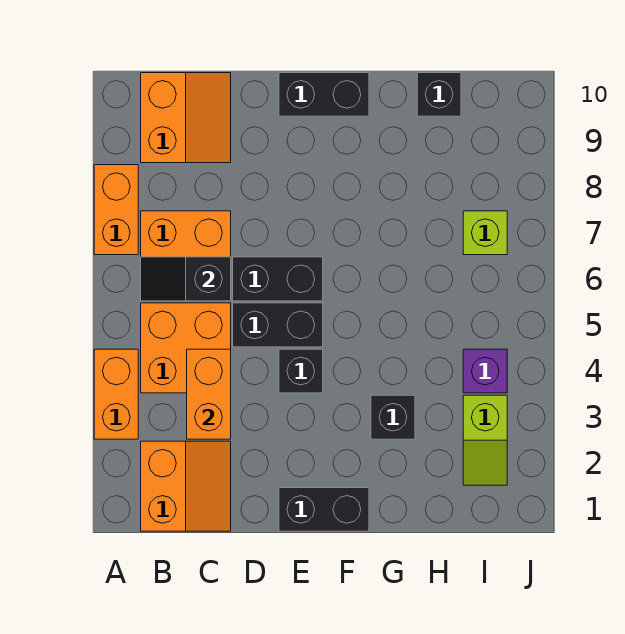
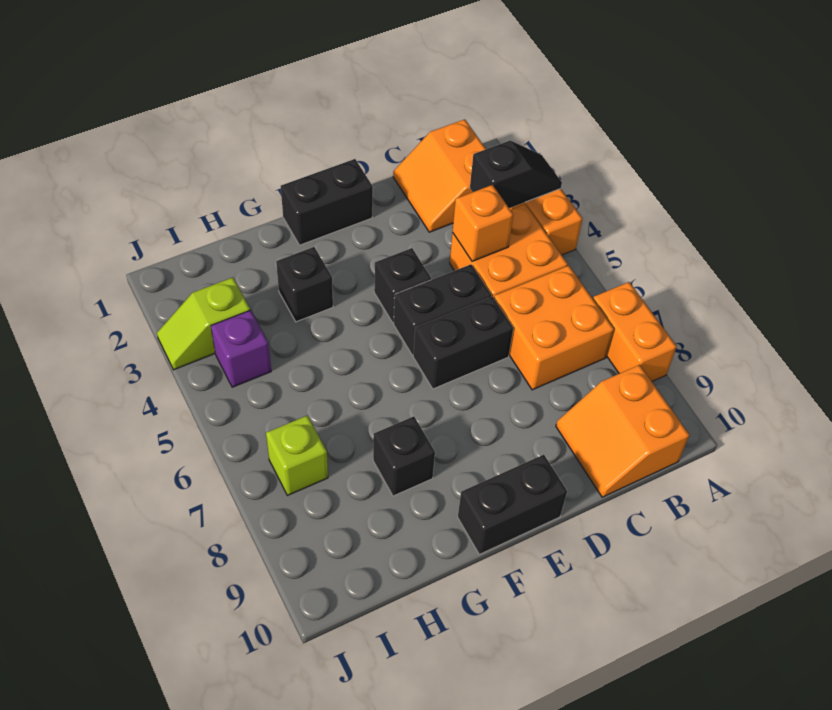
black slope B6:C6 level 2 top C -> black slope A3:B3 level 2 top B
orange brick C3:C4 level 2 -> orange brick C4 level 2
black brick H10 level 1 -> black brick G8 level 1
lime slope I2:I3 level 1 top 3 -> lime slope I3:J3 level 1 top I

